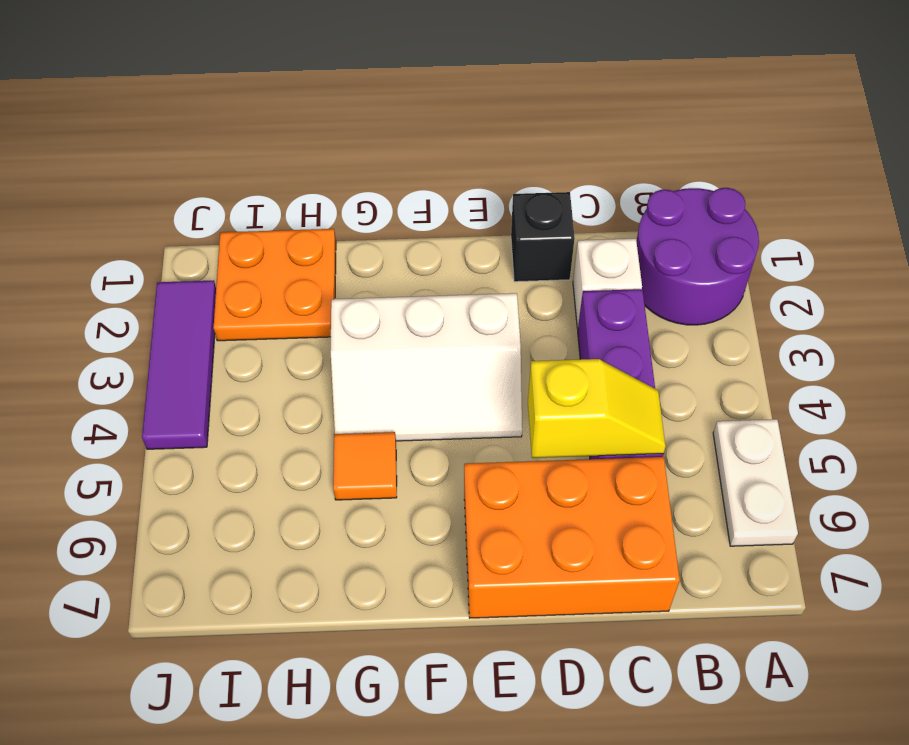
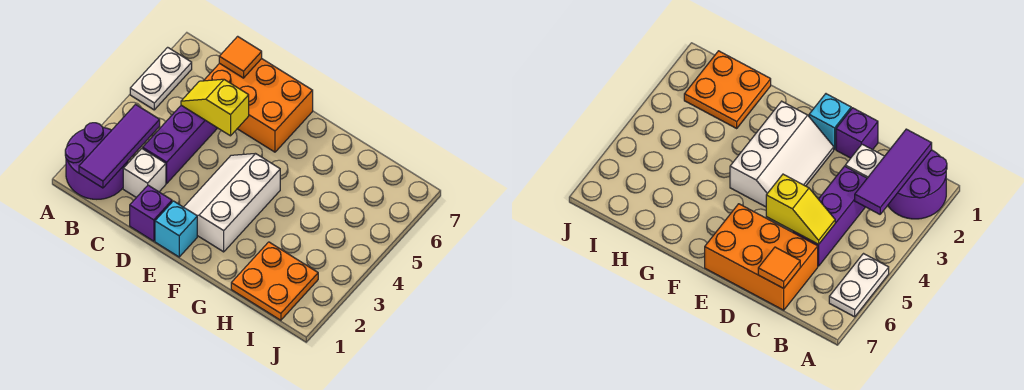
black brick D1 level 1 -> purple brick D1 level 1
none -> cyan brick E1 level 1
white slope E3:G4 level 1 top 3 -> white slope E2:F4 level 1 top F
orange tile G5 level 1 -> orange tile C7 level 2
purple tile J2:J4 level 1 -> purple tile B1:B3 level 2

